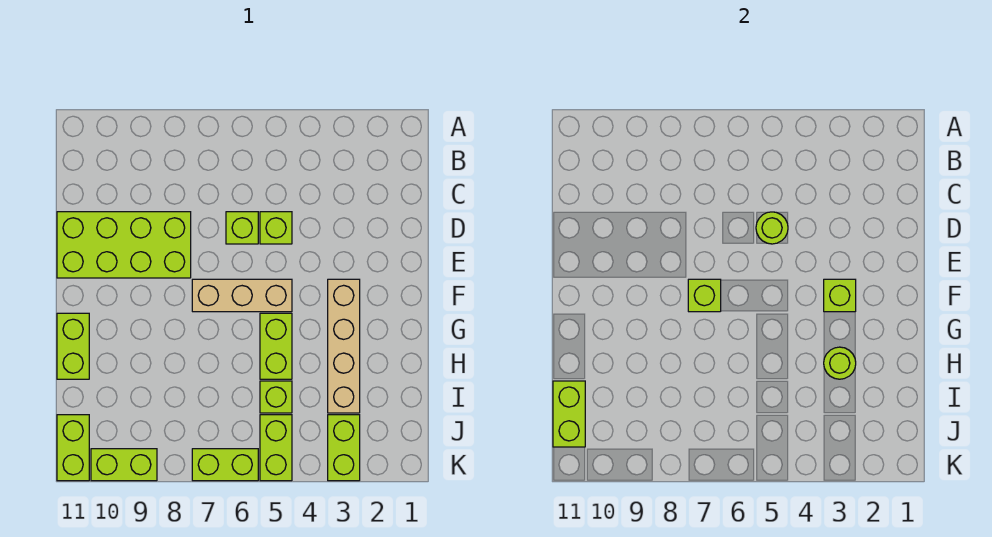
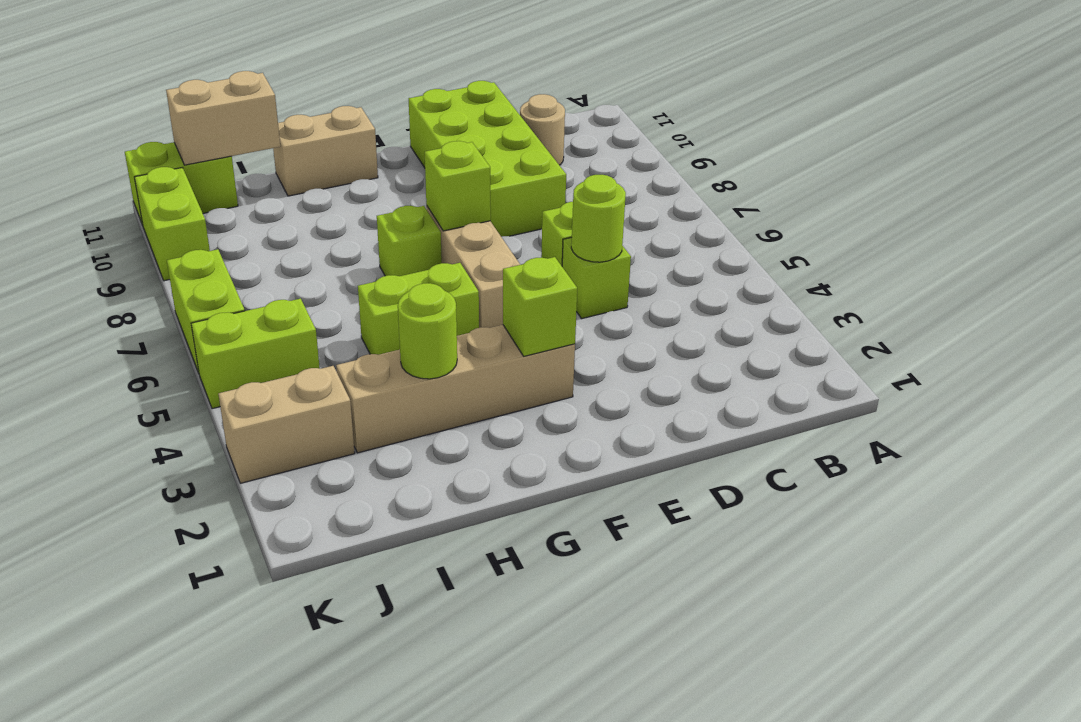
none -> tan round brick C10 level 1
lime brick G11:H11 level 1 -> tan brick G11:H11 level 1
lime brick I5 level 1 -> lime brick G7 level 1
lime brick I11:J11 level 2 -> tan brick I11:J11 level 2
lime brick J3:K3 level 1 -> tan brick J3:K3 level 1

